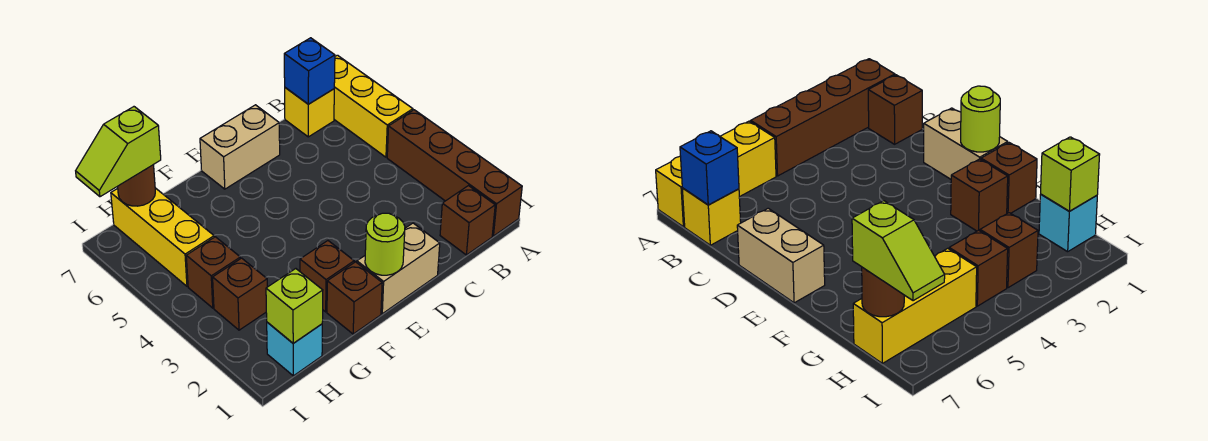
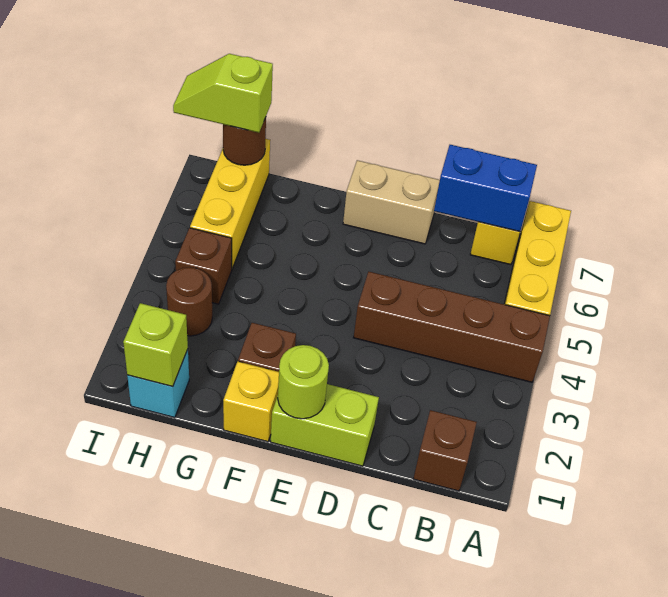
brown brick A1:A4 level 1 -> brown brick A4:D4 level 1
blue brick B7 level 2 -> blue brick B7:C7 level 2
tan brick D1:E1 level 1 -> lime brick D1:E1 level 1
brown brick F1 level 1 -> yellow brick F1 level 1
brown brick H3 level 1 -> brown round brick H3 level 1

